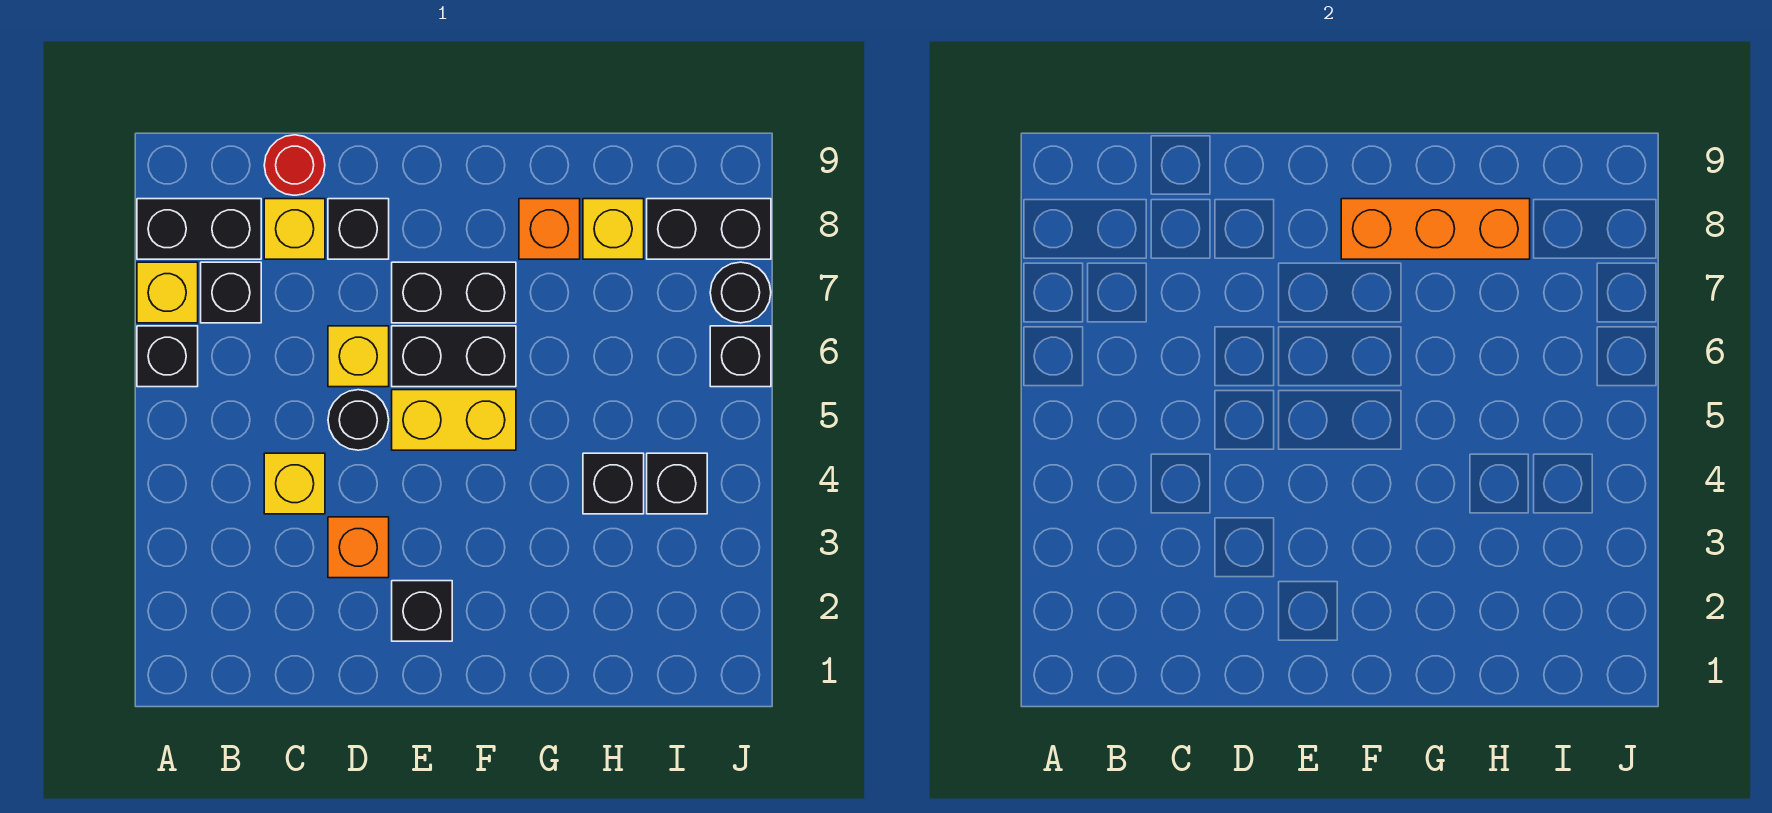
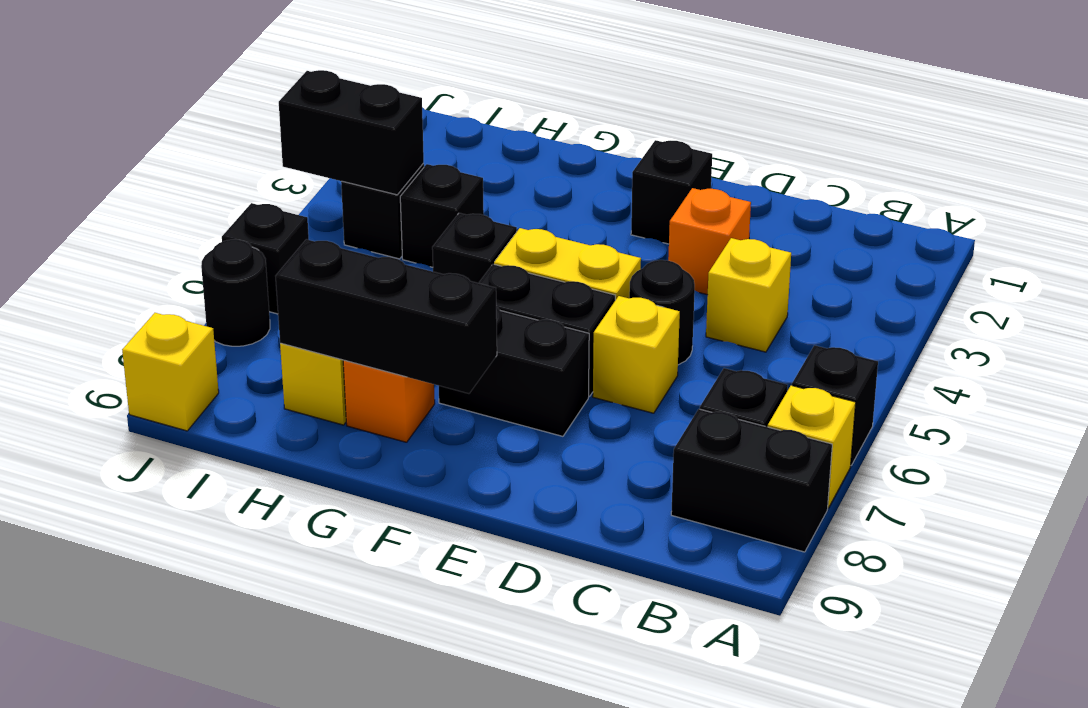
yellow brick C8 level 1 -> yellow brick J9 level 1
red round brick C9 level 1 -> none
black brick D8 level 1 -> black brick G5 level 1
orange brick F8:H8 level 2 -> black brick F8:H8 level 2
black brick I8:J8 level 1 -> black brick I4:J4 level 2

